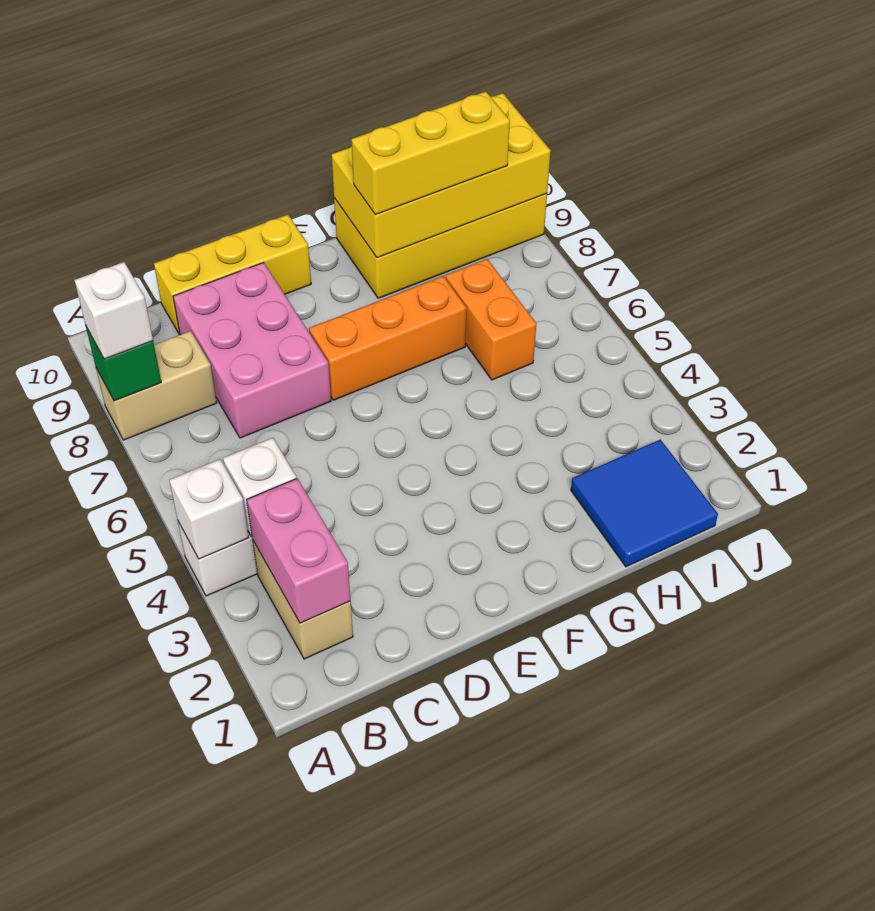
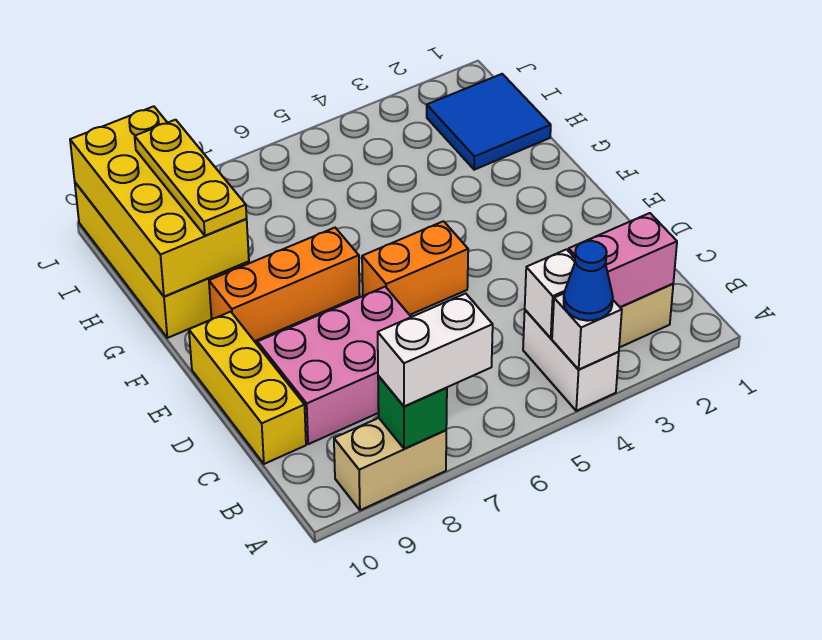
none -> blue cone A4 level 3
tan brick A8:B8 level 1 -> tan brick A8:A9 level 1
white brick A8 level 3 -> white brick A7:A8 level 3
orange brick E7:G7 level 1 -> orange brick F7:F9 level 1
yellow brick G9:I9 level 3 -> yellow plate G9:I9 level 3
orange brick H6:H7 level 1 -> orange brick E5:E6 level 1

